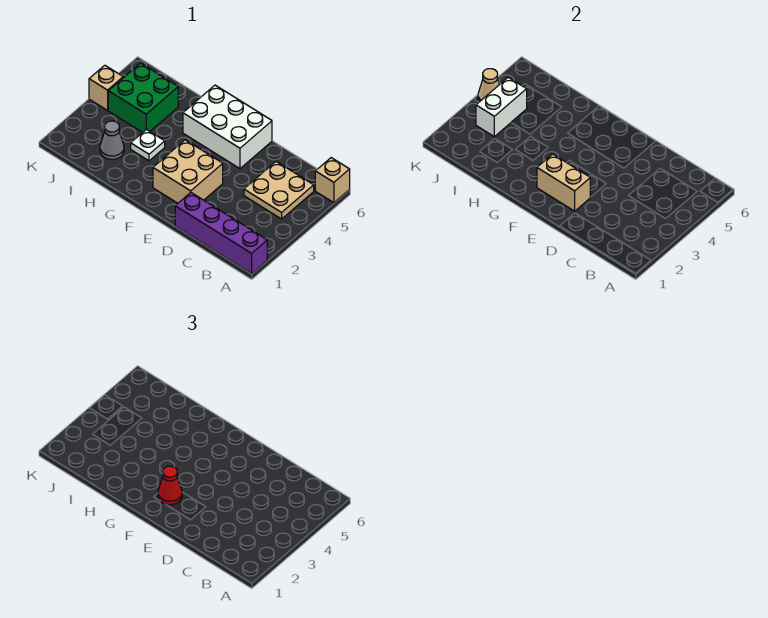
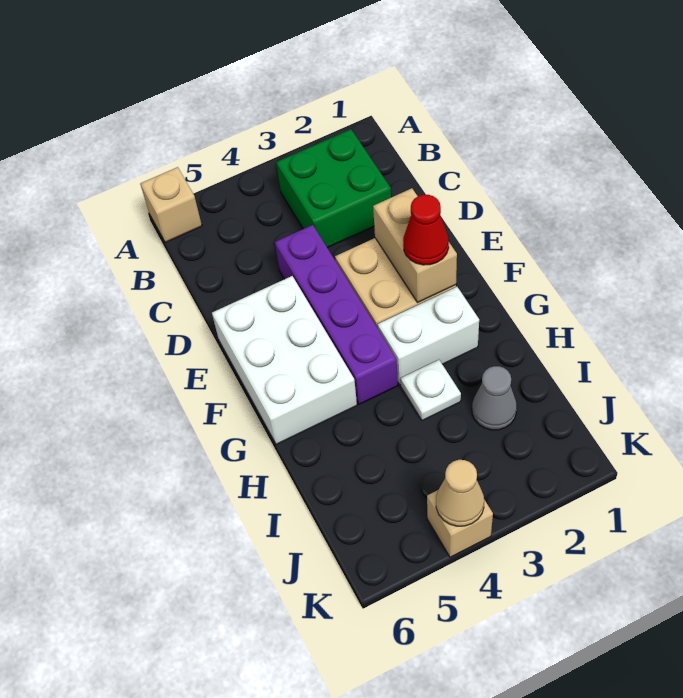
purple brick A1:D1 level 1 -> purple brick D4:G4 level 1
tan plate B4:C5 level 1 -> none
green brick I4:J5 level 1 -> green brick B2:C3 level 1
white brick J3:J4 level 2 -> white brick G2:G3 level 1

